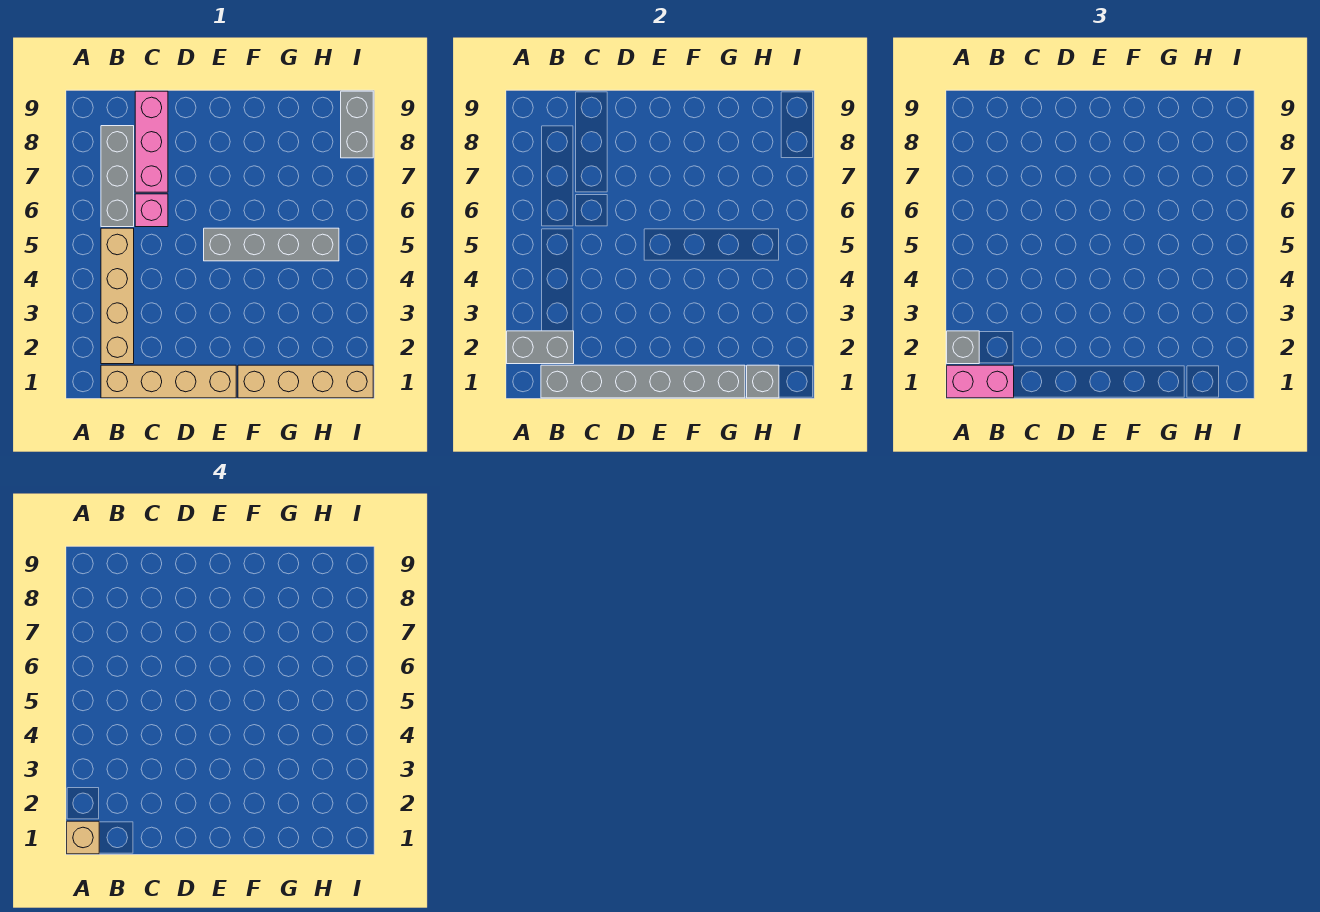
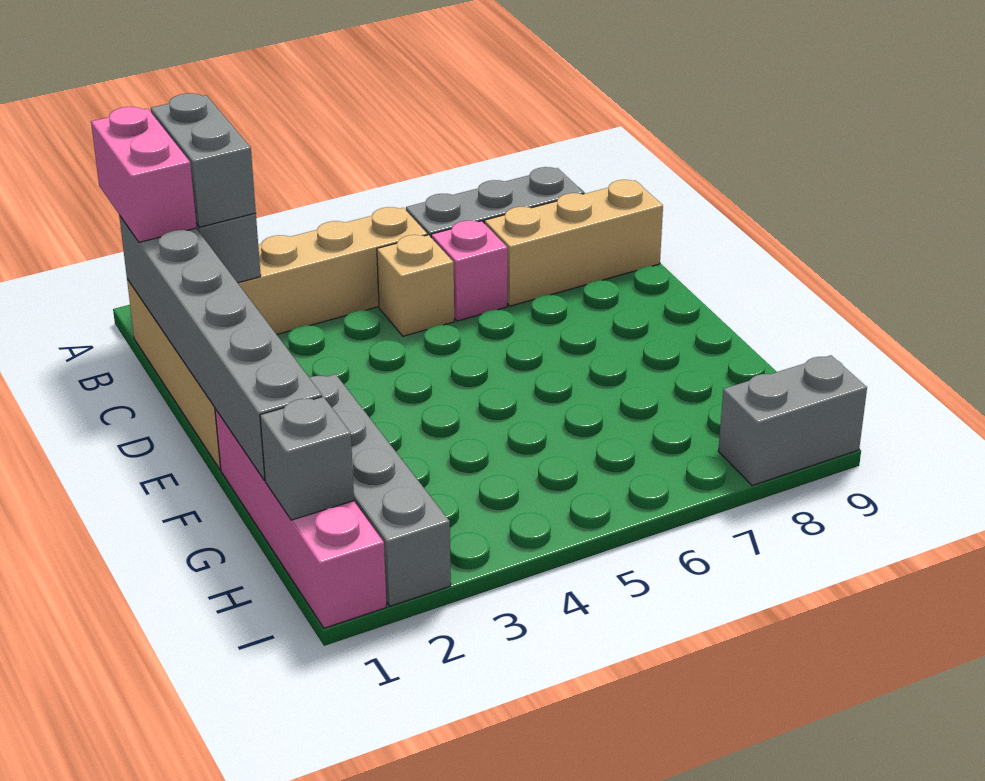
tan brick A1 level 4 -> tan brick C5 level 1
grey brick A2 level 3 -> grey brick A2:B2 level 3
pink brick C7:C9 level 1 -> tan brick C7:C9 level 1
grey brick E5:H5 level 1 -> grey brick F2:I2 level 1
tan brick F1:I1 level 1 -> pink brick F1:I1 level 1

